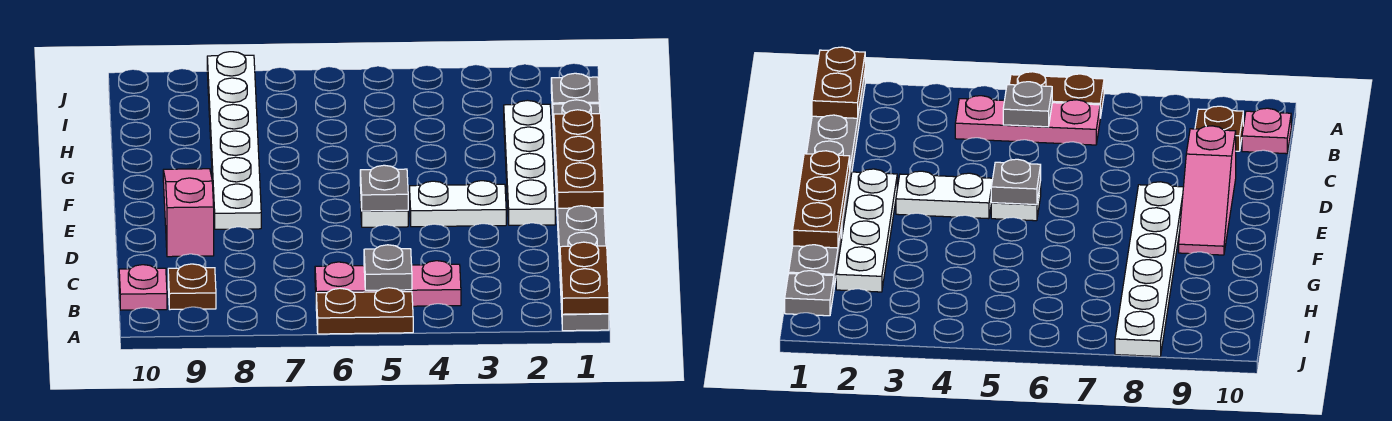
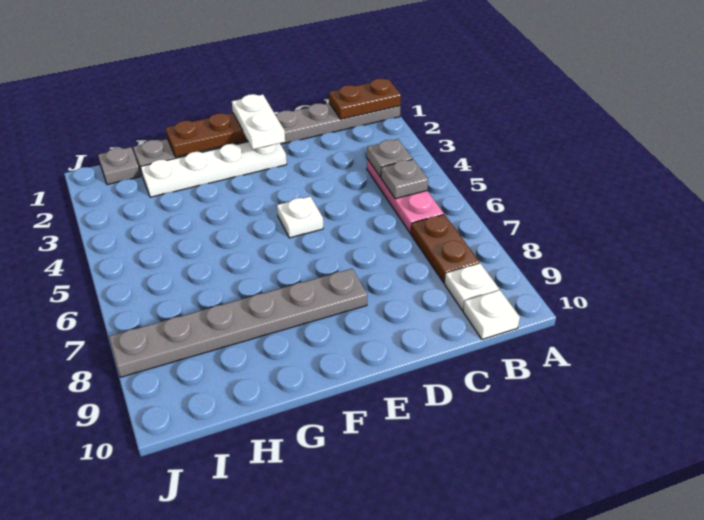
brown plate A5:A6 level 1 -> brown plate B7:B8 level 1
brown plate B9 level 1 -> white plate B9 level 1
pink plate B10 level 1 -> white plate B10 level 1
pink slope D9:F9 level 1 top D -> none
white plate E3:E4 level 1 -> white plate E1:E2 level 3
grey plate E5 level 2 -> grey plate B4 level 2
white plate E8:J8 level 1 -> grey plate E8:J8 level 1

